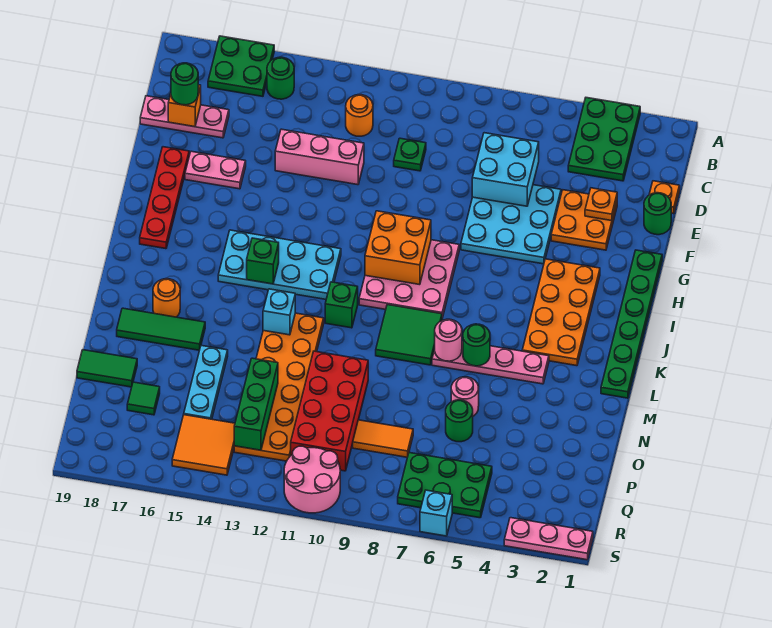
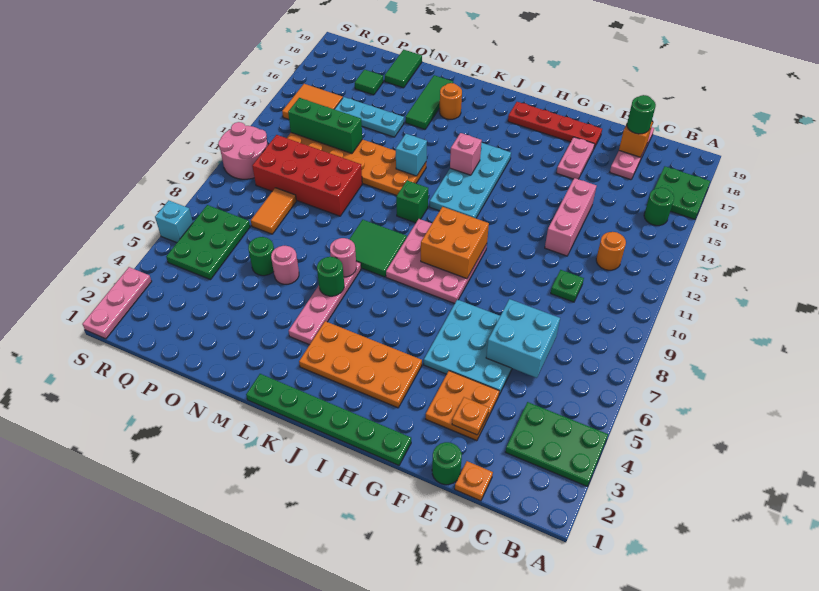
green brick J14 level 2 -> pink brick J14 level 2

